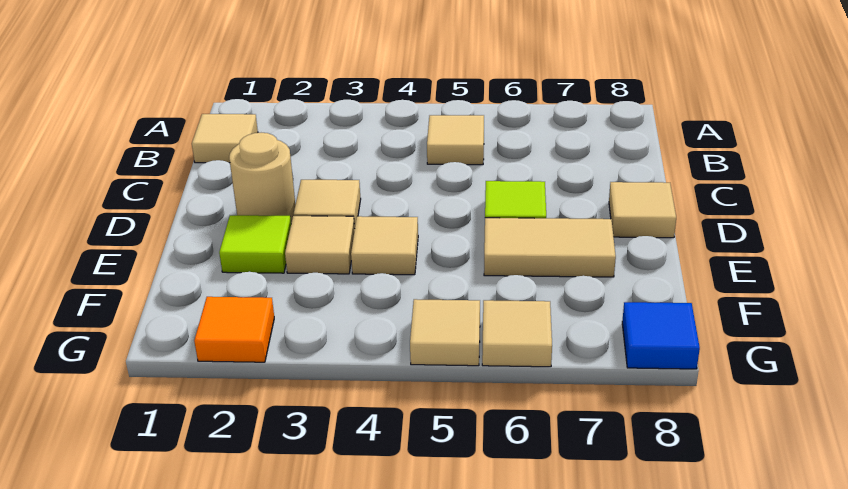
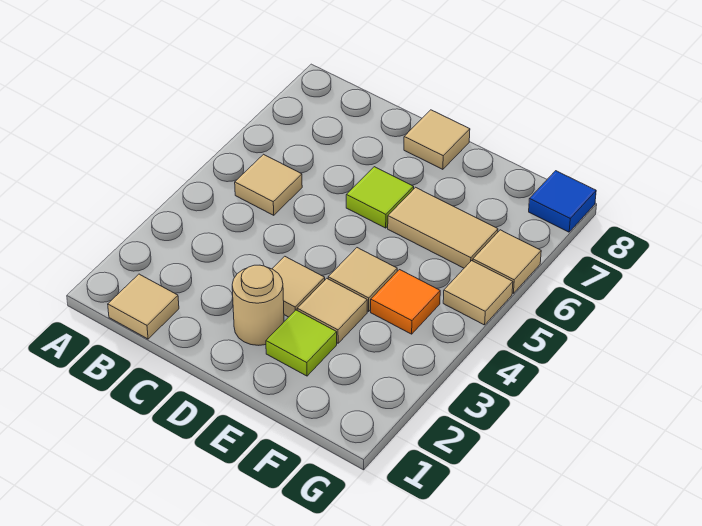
tan tile E6:E7 level 1 -> tan tile E6:F6 level 1
orange tile G2 level 1 -> orange tile F4 level 1

